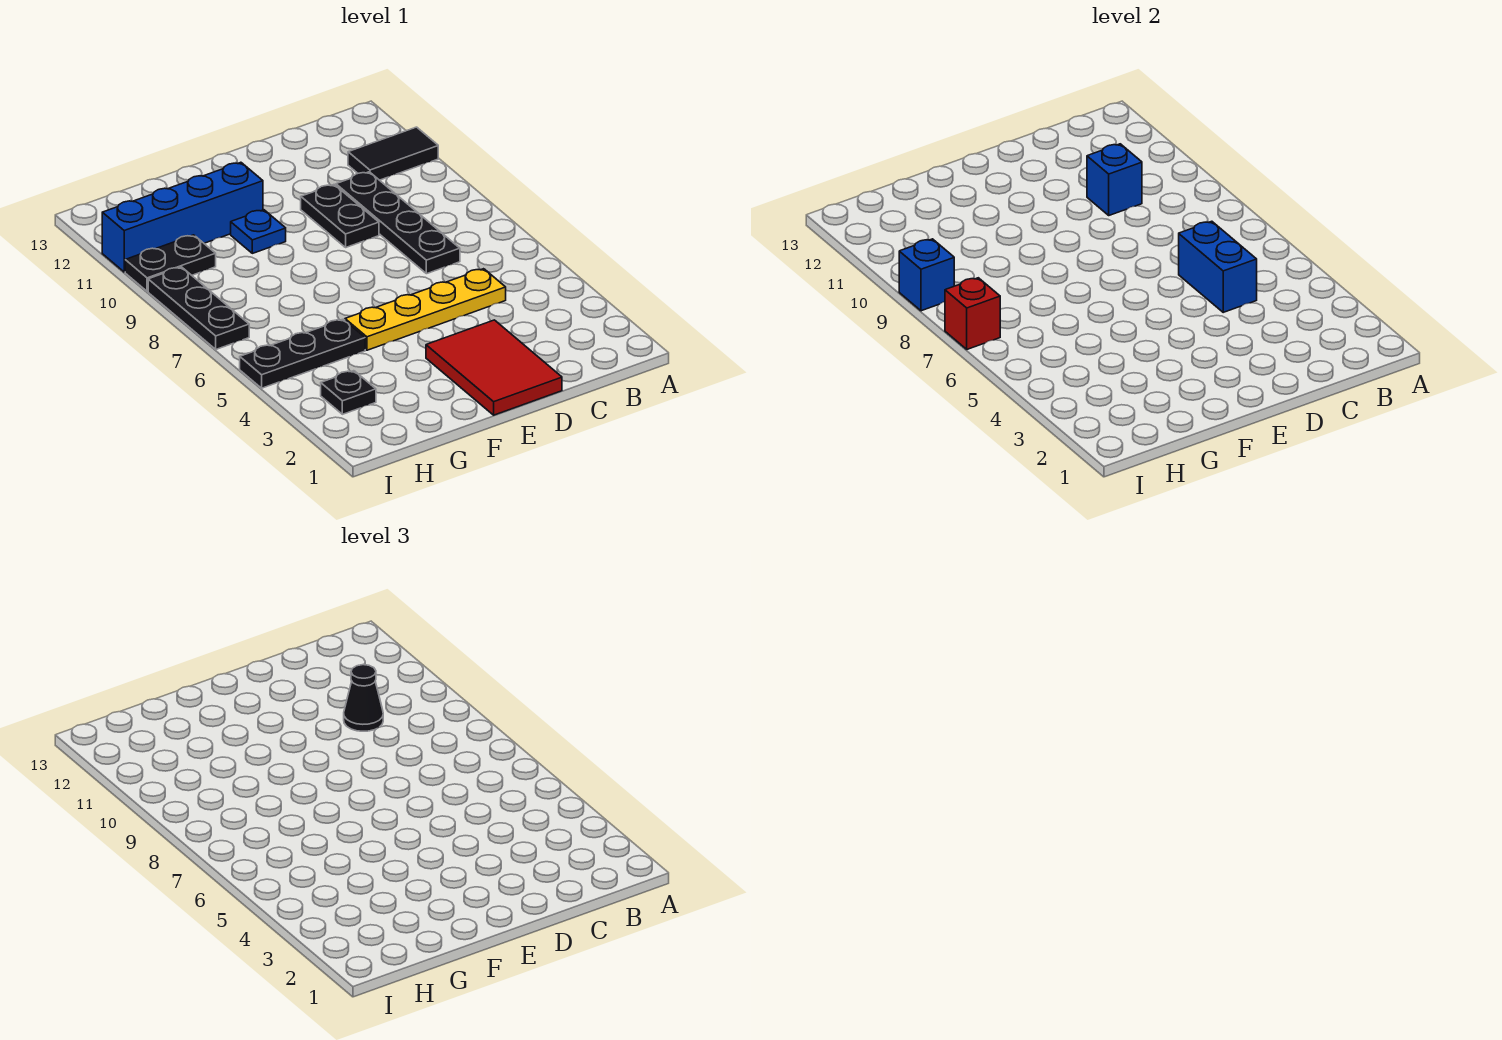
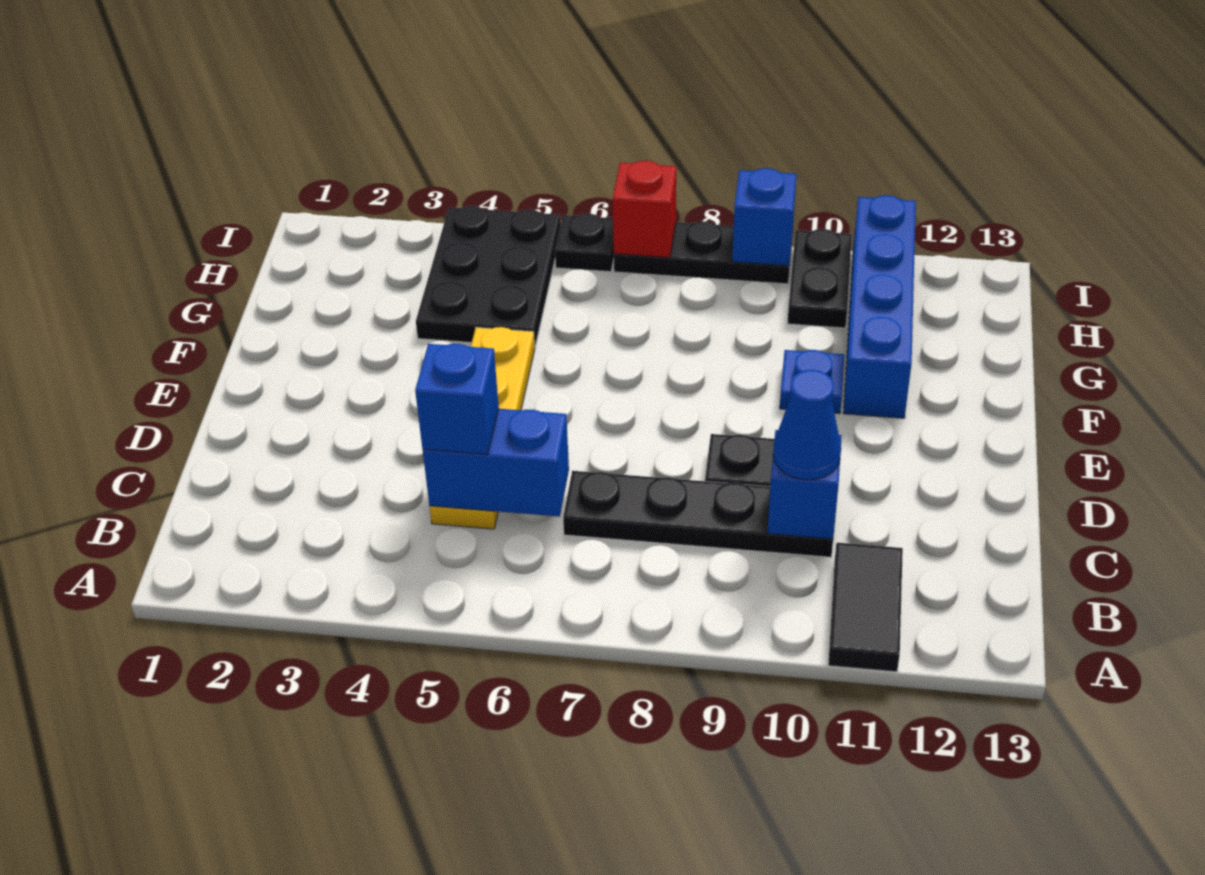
none -> blue brick C5 level 3
black cone C10 level 3 -> blue cone C10 level 3
red tile D1:E3 level 1 -> none
black plate G5:I5 level 1 -> black plate G4:I5 level 1
black plate H3 level 1 -> black plate I6 level 1

